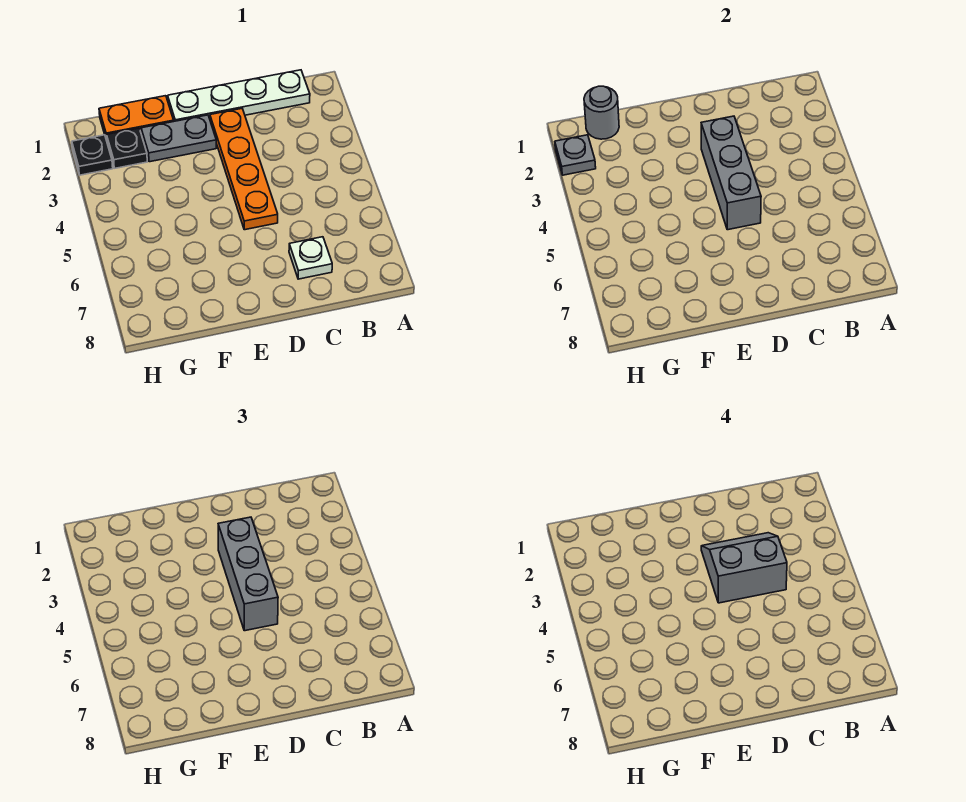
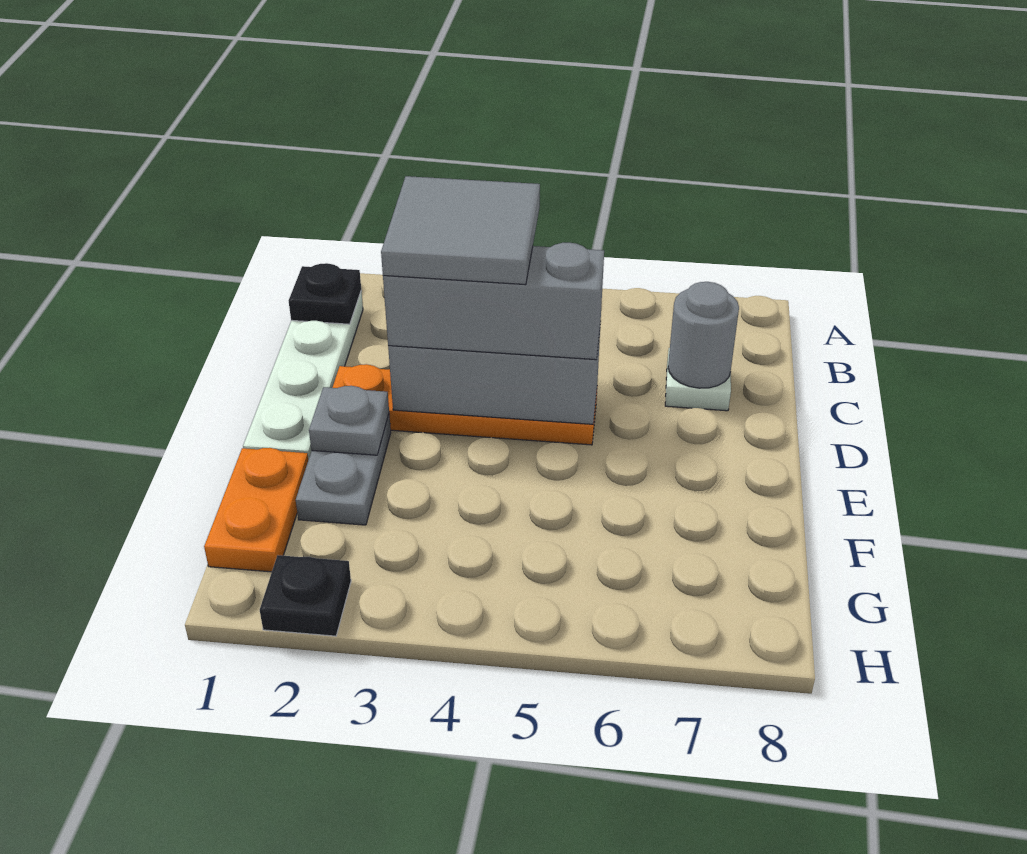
grey slope C3:D4 level 4 top 4 -> grey tile C3:D4 level 4
grey round brick G1 level 2 -> grey round brick C7 level 2
black plate G2 level 1 -> black plate B1 level 2
grey plate H2 level 2 -> grey plate E2 level 2

